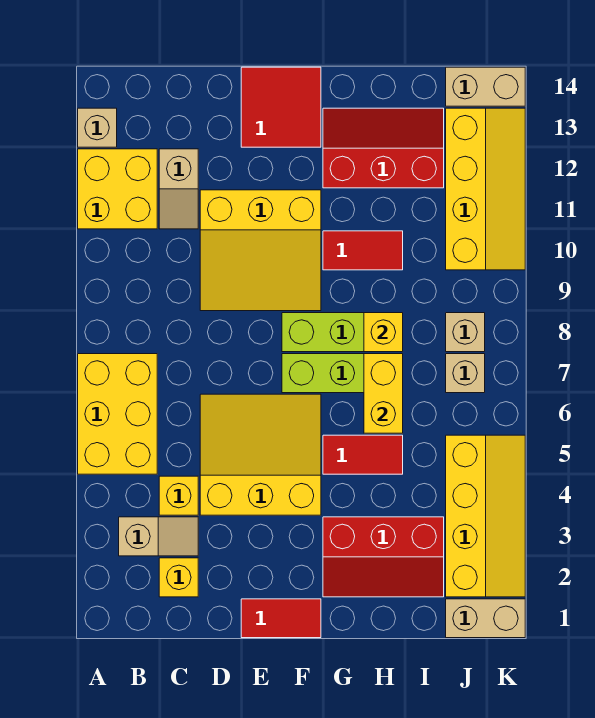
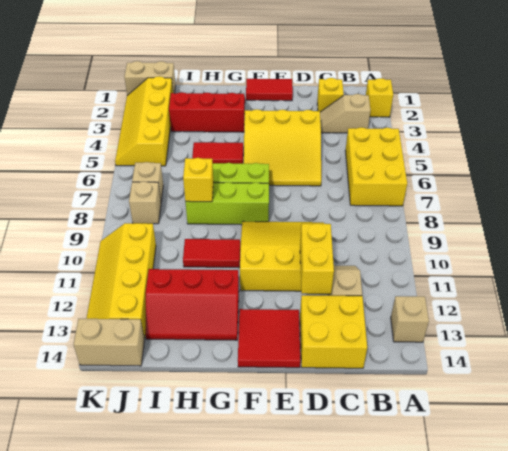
yellow brick A11:B12 level 1 -> yellow brick C13:D14 level 1
yellow brick C4 level 1 -> yellow brick A2 level 1
yellow brick H6:H7 level 2 -> yellow brick D11:D12 level 2

